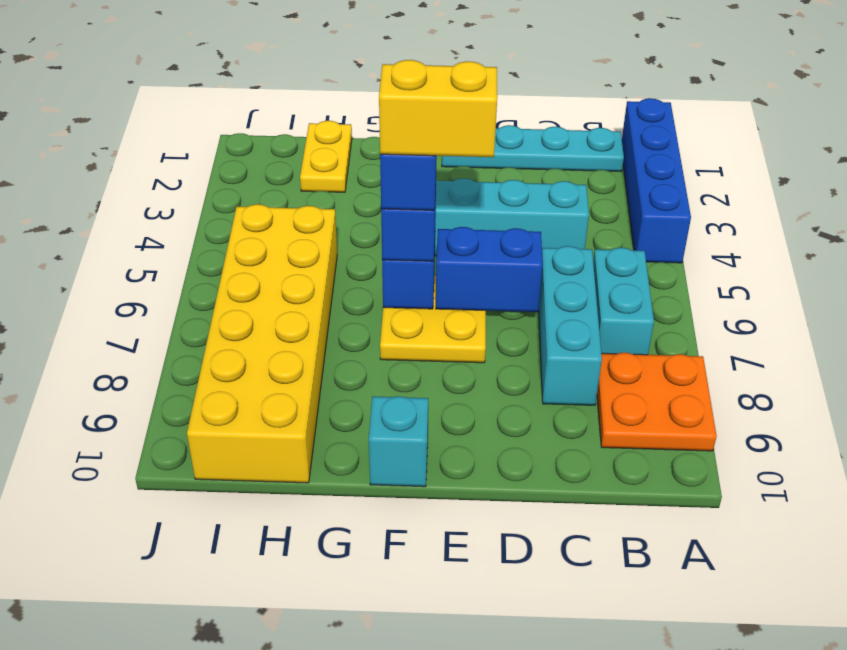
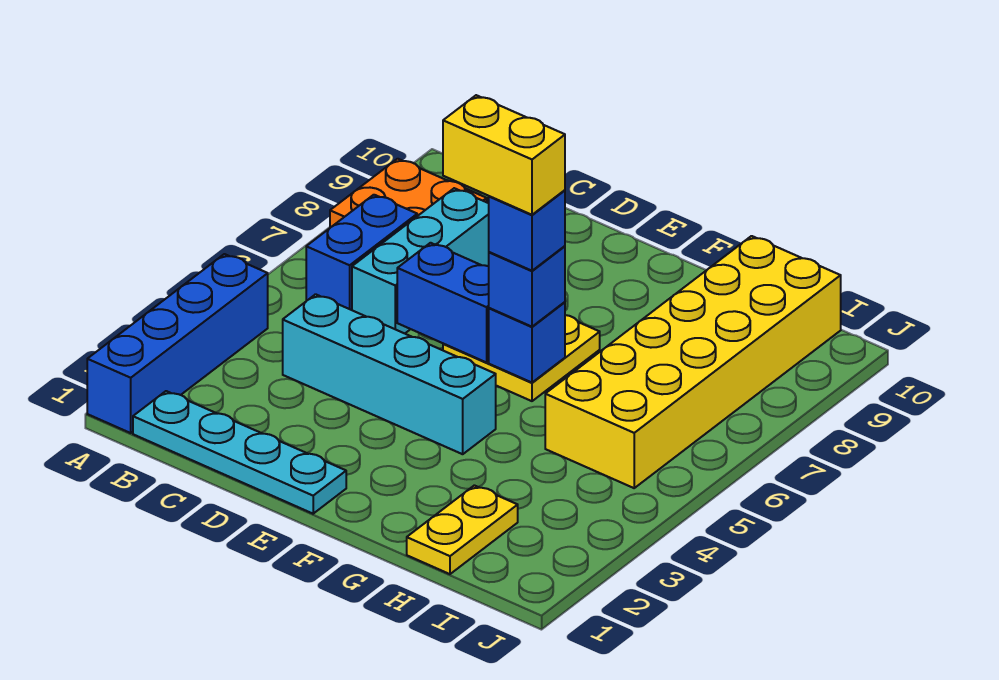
cyan brick B6:B7 level 1 -> blue brick B6:B7 level 1
cyan brick F10 level 1 -> none

